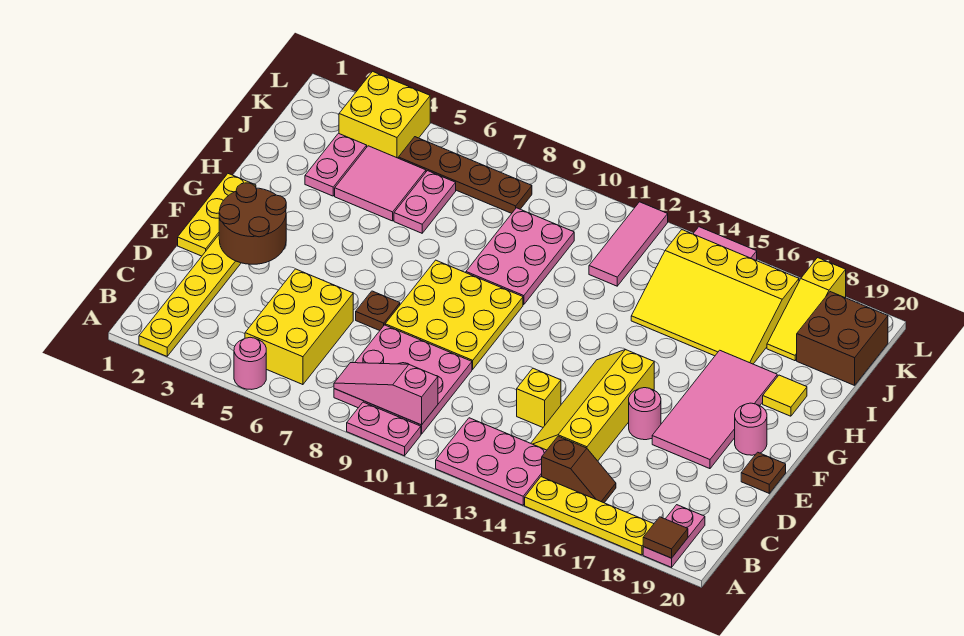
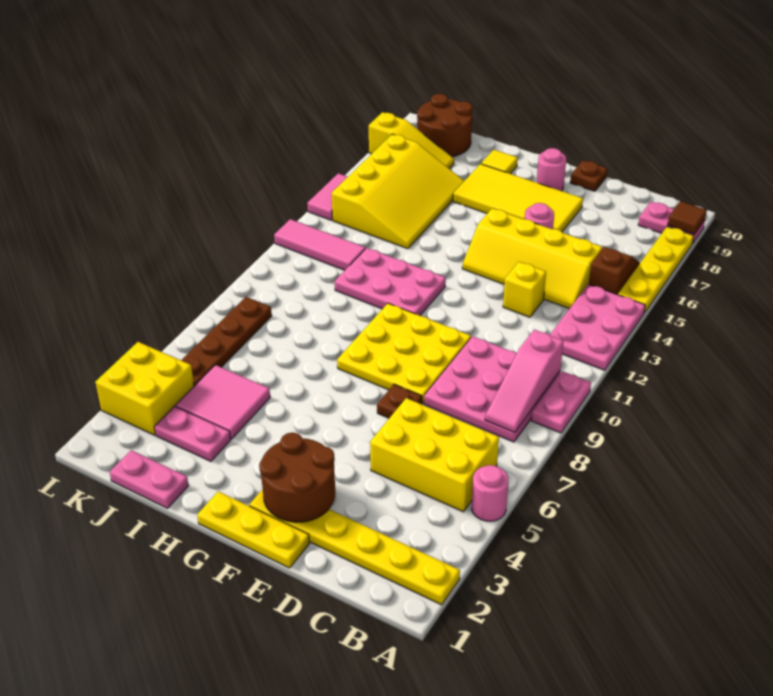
pink tile E17:H18 level 1 -> yellow tile E17:H18 level 1
pink plate H9:J10 level 1 -> pink plate G11:I12 level 1
pink plate I6:J6 level 1 -> pink plate I1:J1 level 1
brown brick J19:K20 level 1 -> brown round brick J19:K20 level 1

